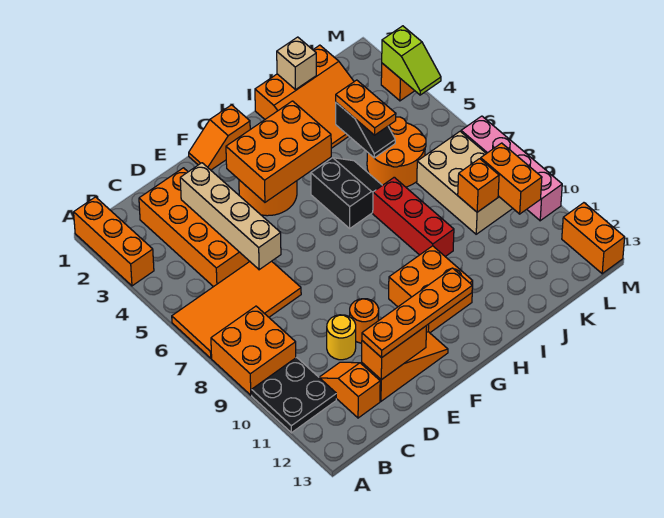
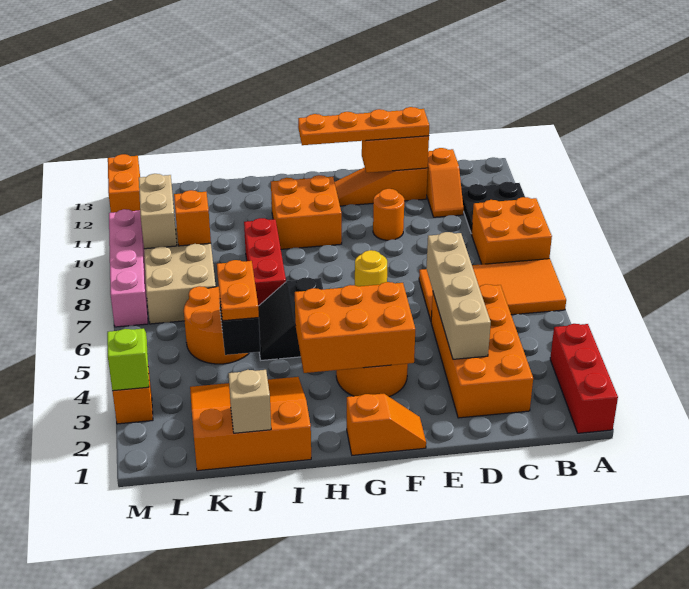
orange brick A1:A3 level 1 -> red brick A1:A3 level 1
yellow round brick D10 level 1 -> yellow round brick F7 level 1
orange brick L9:L10 level 2 -> tan brick L9:L10 level 2

